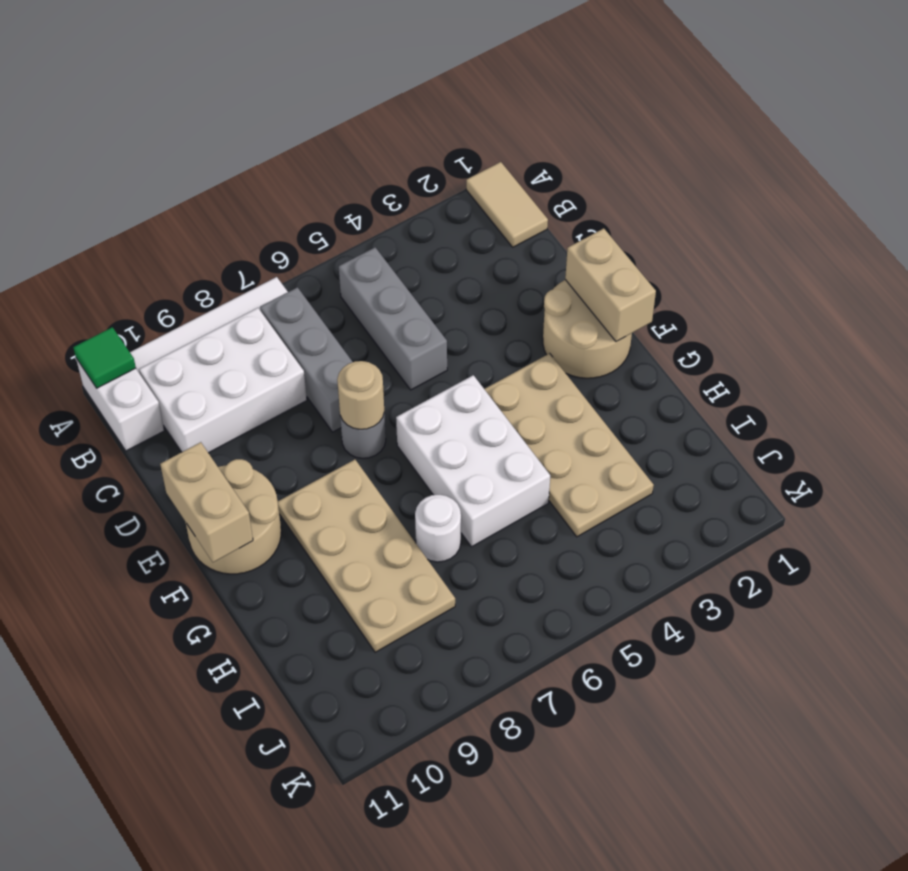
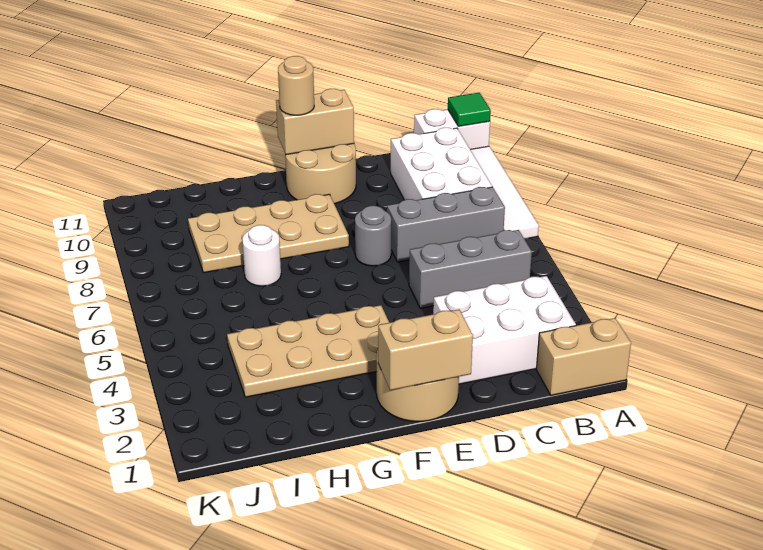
tan tile A1:B1 level 1 -> tan brick A1:B1 level 1
tan round brick E7 level 2 -> tan round brick F11 level 3
white brick F5:H6 level 1 -> white brick B2:D3 level 1

